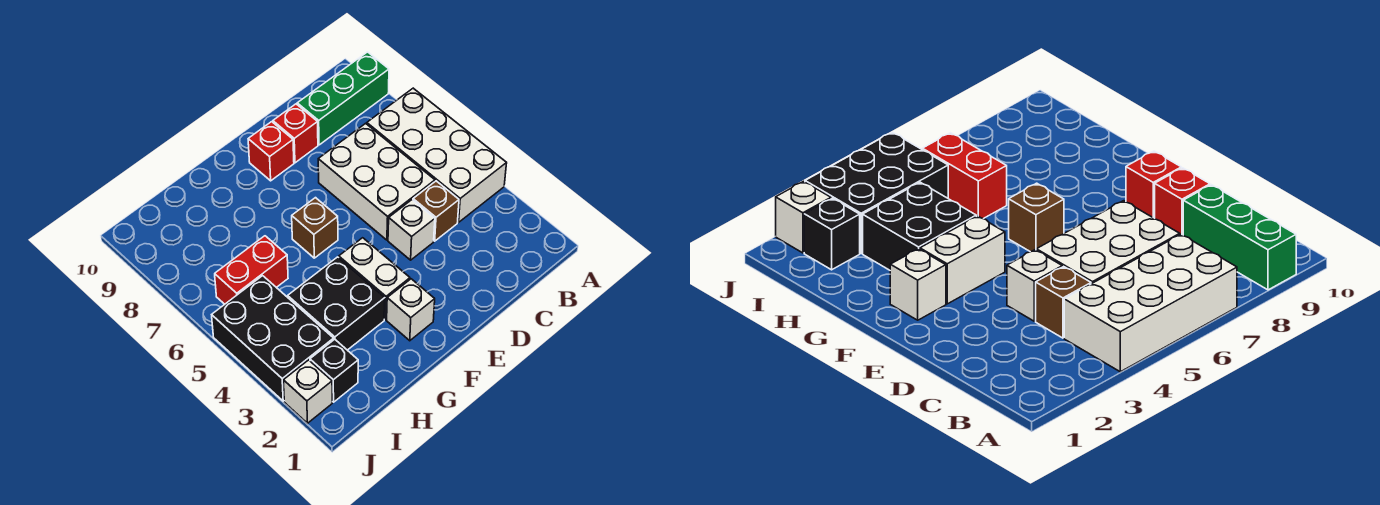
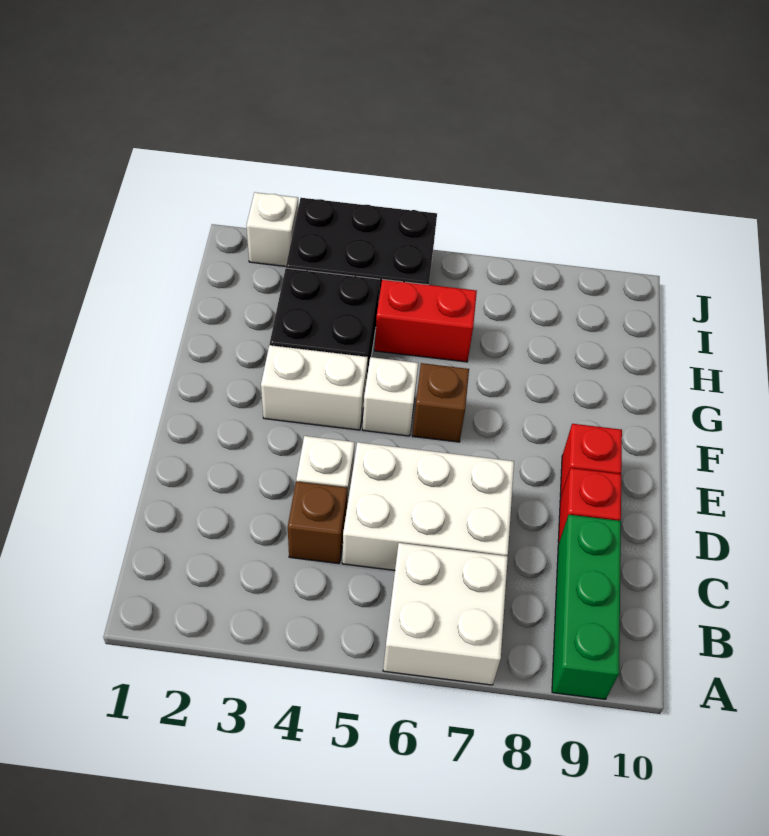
white brick A4:B7 level 1 -> white brick A6:B7 level 1
white brick F2 level 1 -> white brick F5 level 1
red brick H6:I6 level 1 -> red brick H5:H6 level 1
black brick I2 level 1 -> none

